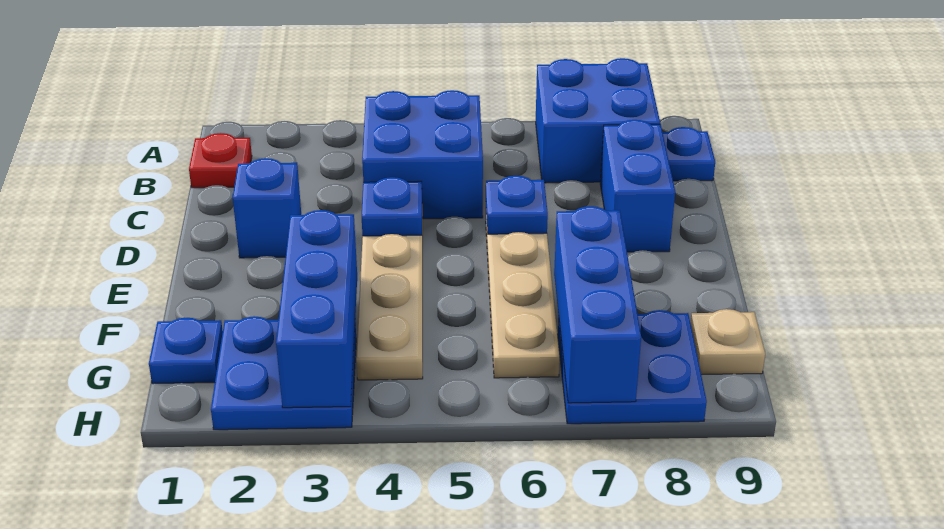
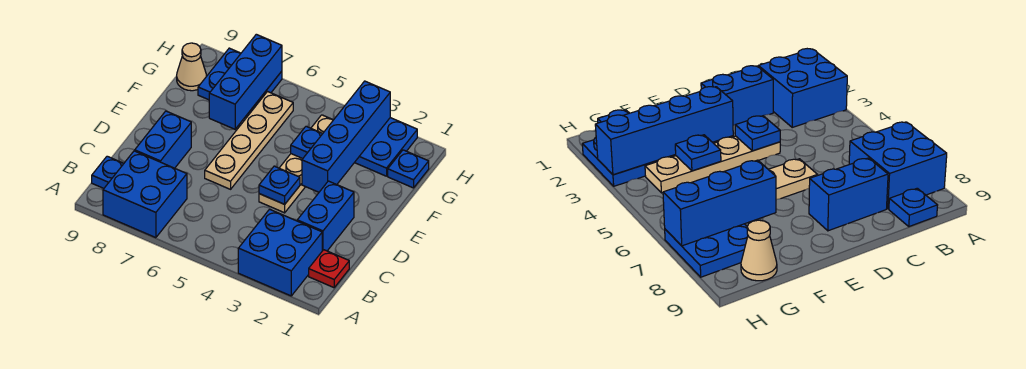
blue brick B4:C5 level 1 -> blue brick A2:B3 level 1
blue brick D2 level 1 -> blue brick C2:D2 level 1
blue plate D6 level 2 -> blue plate F4 level 2
blue brick F3:H3 level 2 -> blue brick E3:H3 level 2
tan plate G9 level 1 -> tan cone G9 level 1

